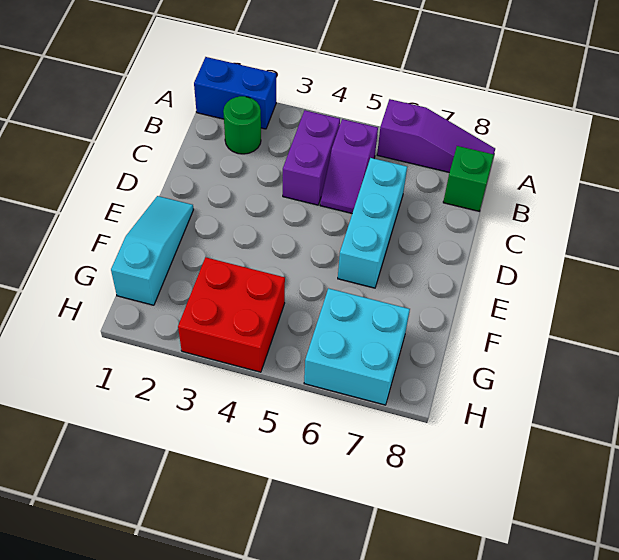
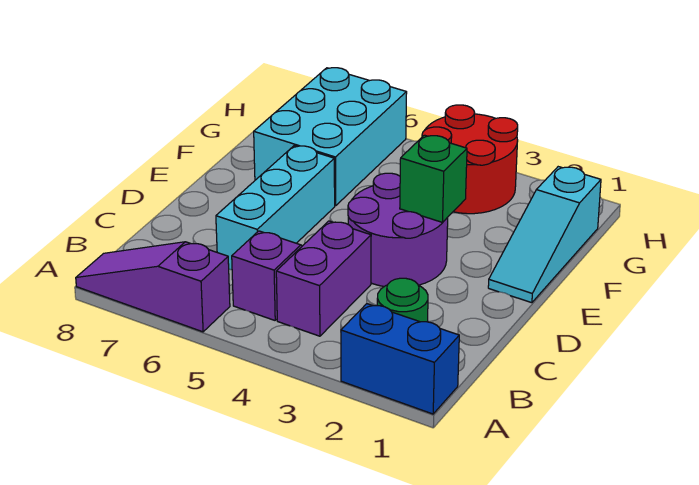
green brick B8 level 1 -> green brick E3 level 2
none -> purple round brick D3:E4 level 1
red brick G3:H4 level 1 -> red round brick G3:H4 level 1
cyan brick G6:H7 level 1 -> cyan brick F6:H7 level 1

